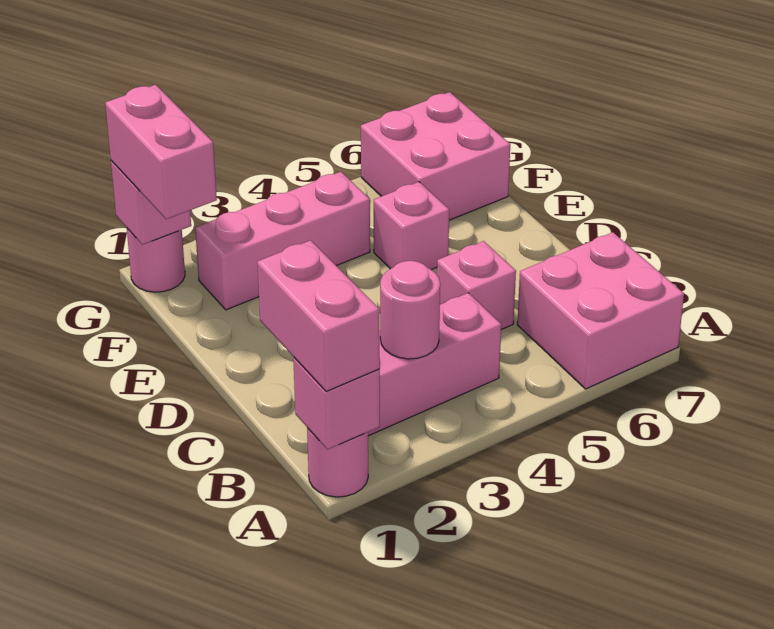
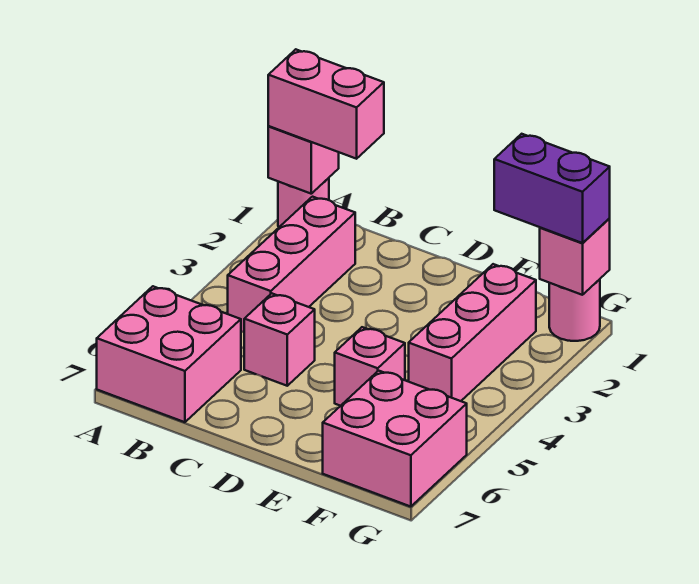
pink round brick B3 level 2 -> none
pink brick F1:G1 level 3 -> purple brick F1:G1 level 3

